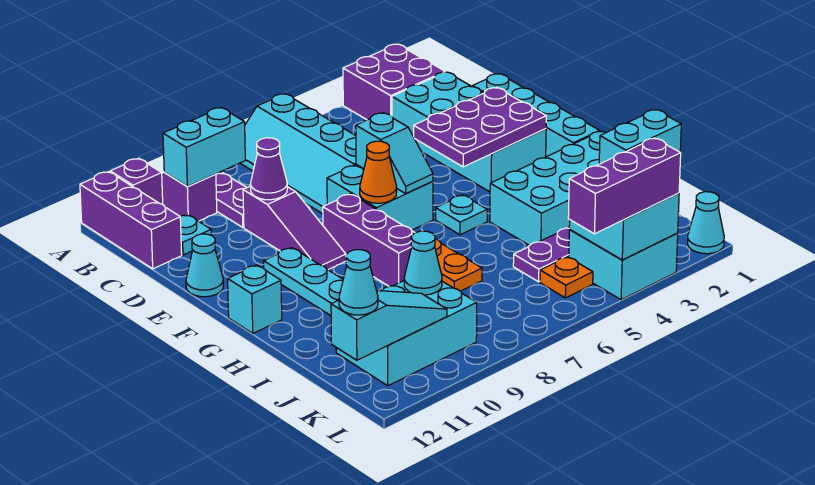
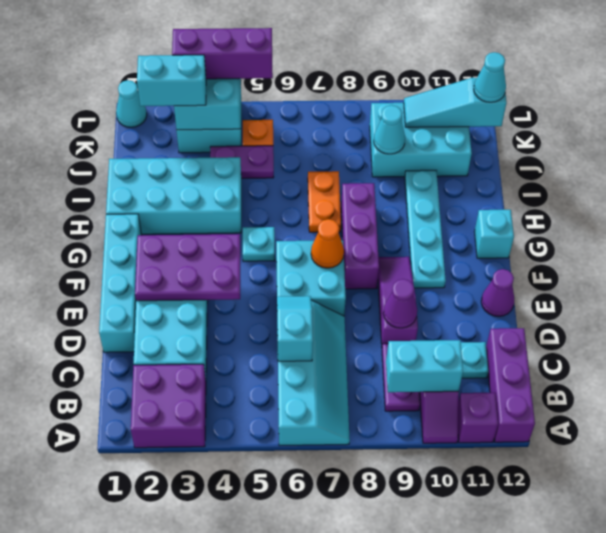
cyan slope E6:F6 level 2 top E -> cyan slope C6:D6 level 2 top C
cyan cone E12 level 1 -> purple cone E12 level 1

